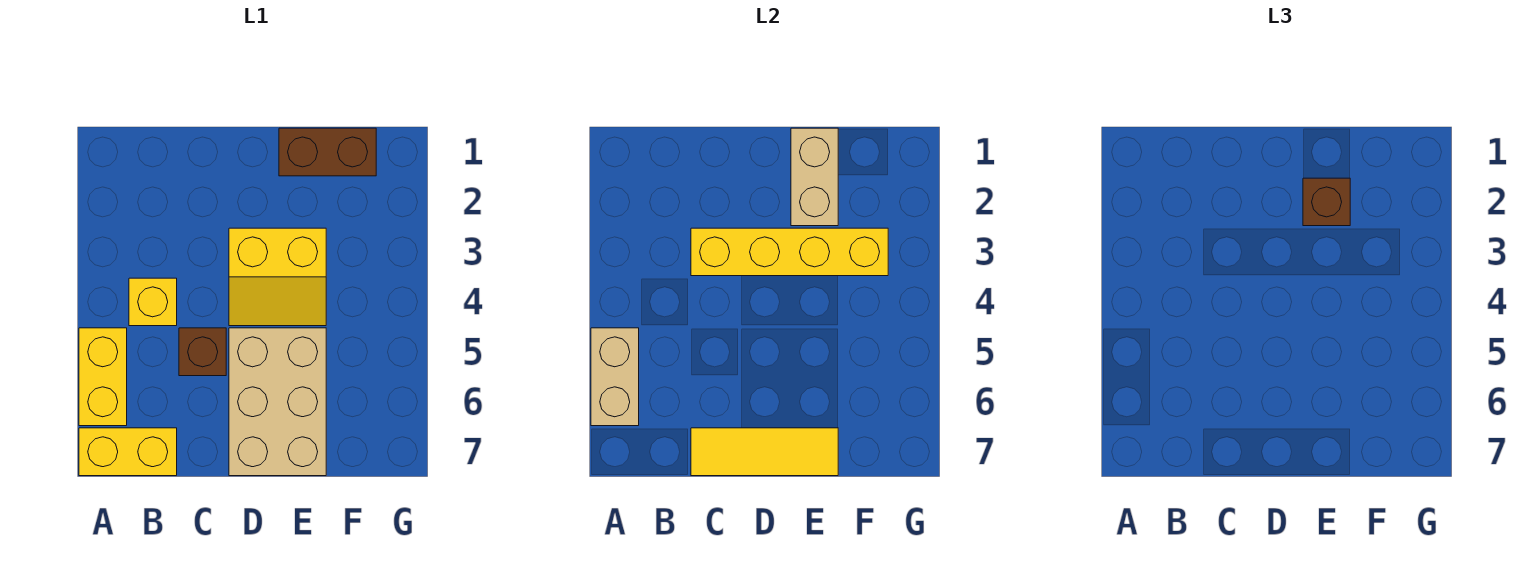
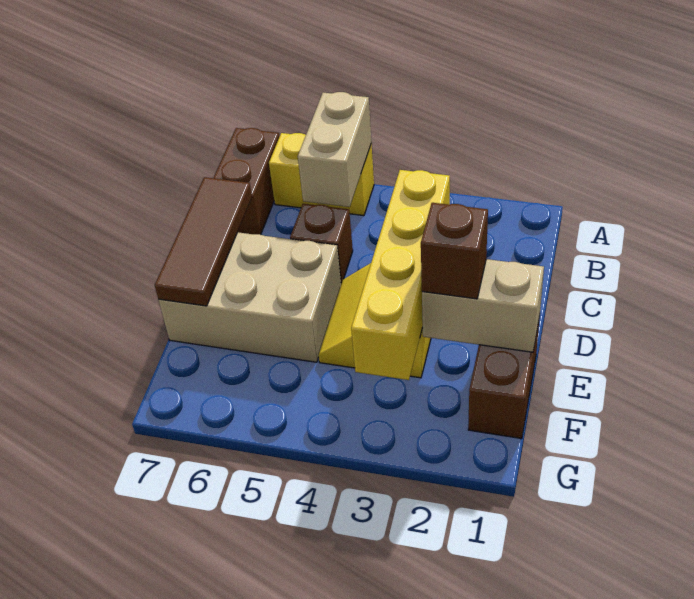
tan brick A5:A6 level 2 -> tan brick A5:B5 level 2
yellow brick A7:B7 level 1 -> brown brick A7:B7 level 1
yellow brick B4 level 1 -> none
yellow tile C7:E7 level 2 -> brown tile C7:E7 level 2

